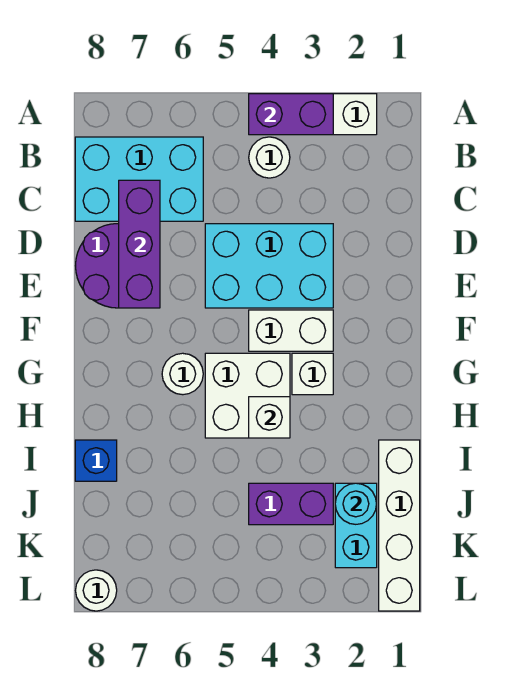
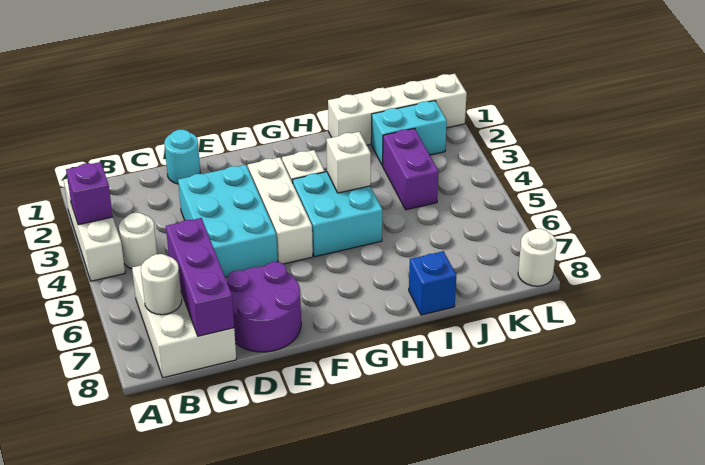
purple brick A3:A4 level 2 -> purple brick A3 level 2
cyan brick B6:C8 level 1 -> white brick B6:C8 level 1
purple brick C7:E7 level 2 -> purple brick C6:C8 level 2
white brick F3:F4 level 1 -> white brick F3:F5 level 1
white brick G4:H5 level 1 -> cyan brick G4:H5 level 1
white round brick G6 level 1 -> white round brick B7 level 2
cyan round brick J2 level 2 -> cyan round brick D1 level 1

